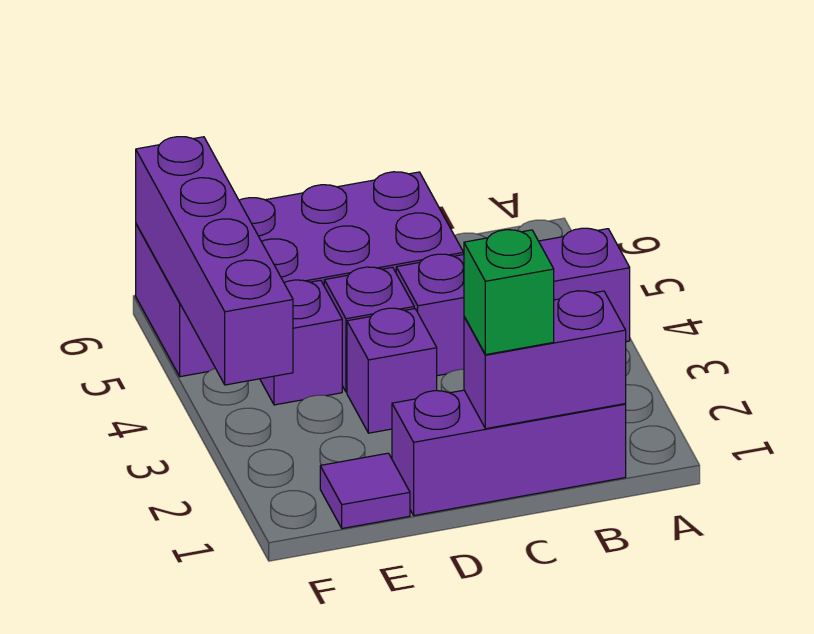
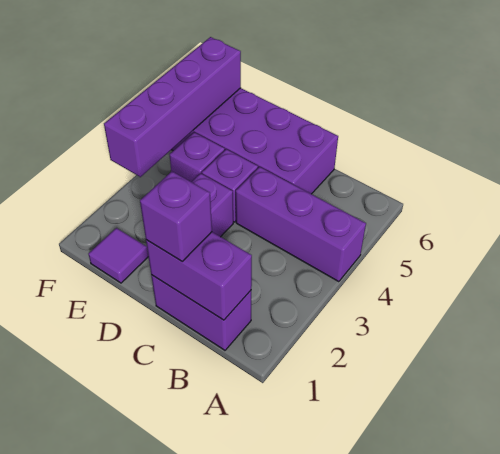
purple brick B1:D1 level 1 -> purple brick B1:C1 level 1
green brick C1 level 3 -> purple brick C1 level 3

